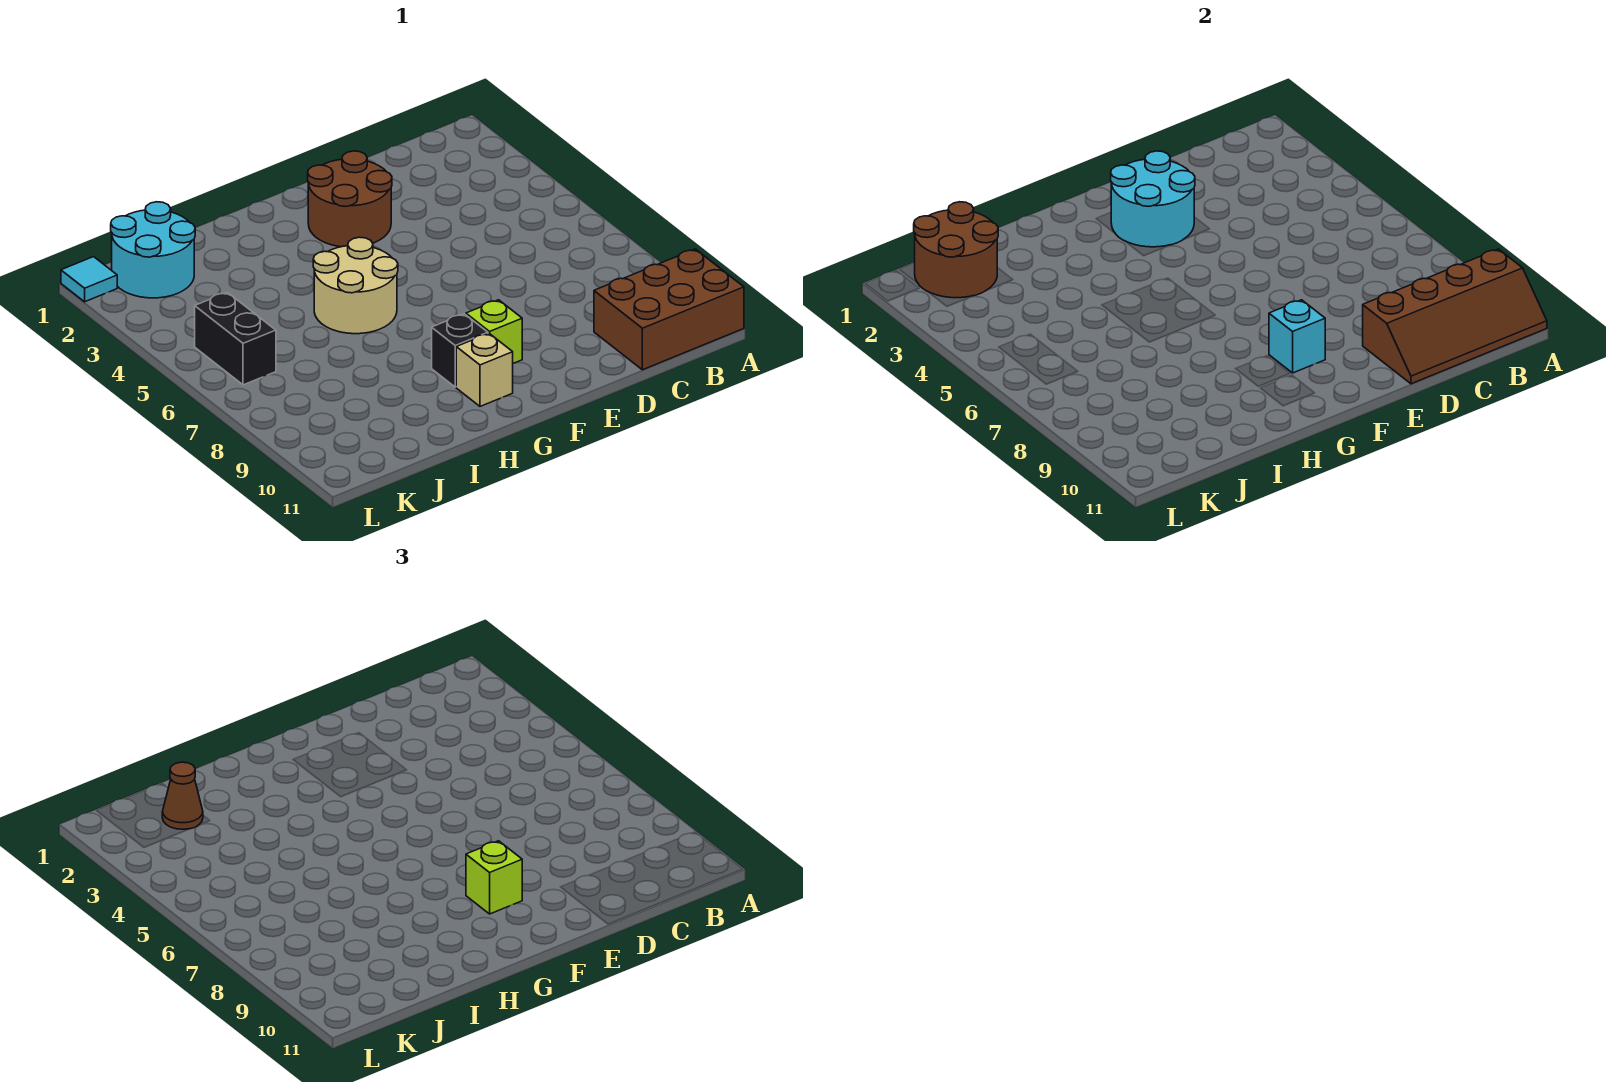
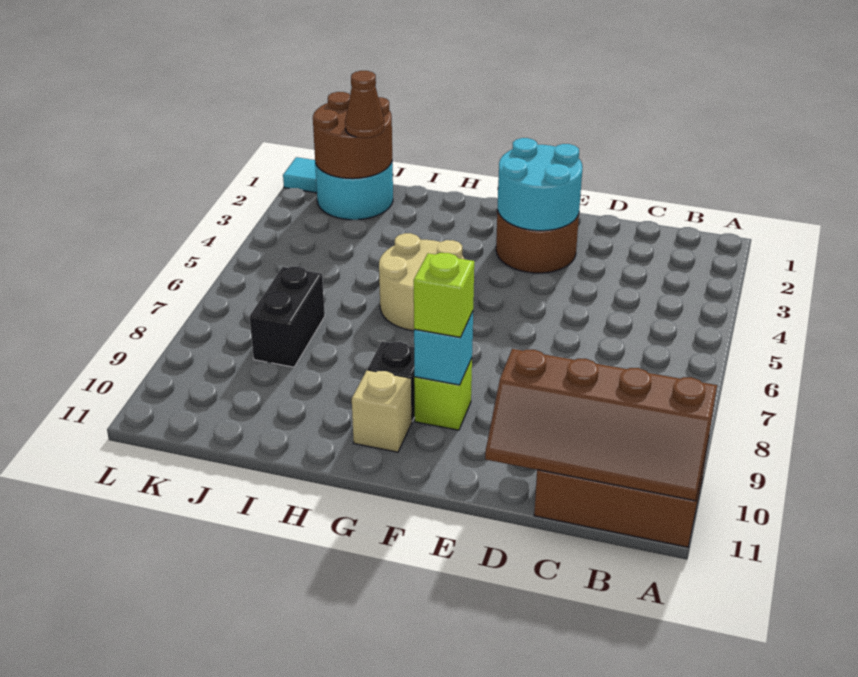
black brick K5:K6 level 1 -> black brick J7:J8 level 1

